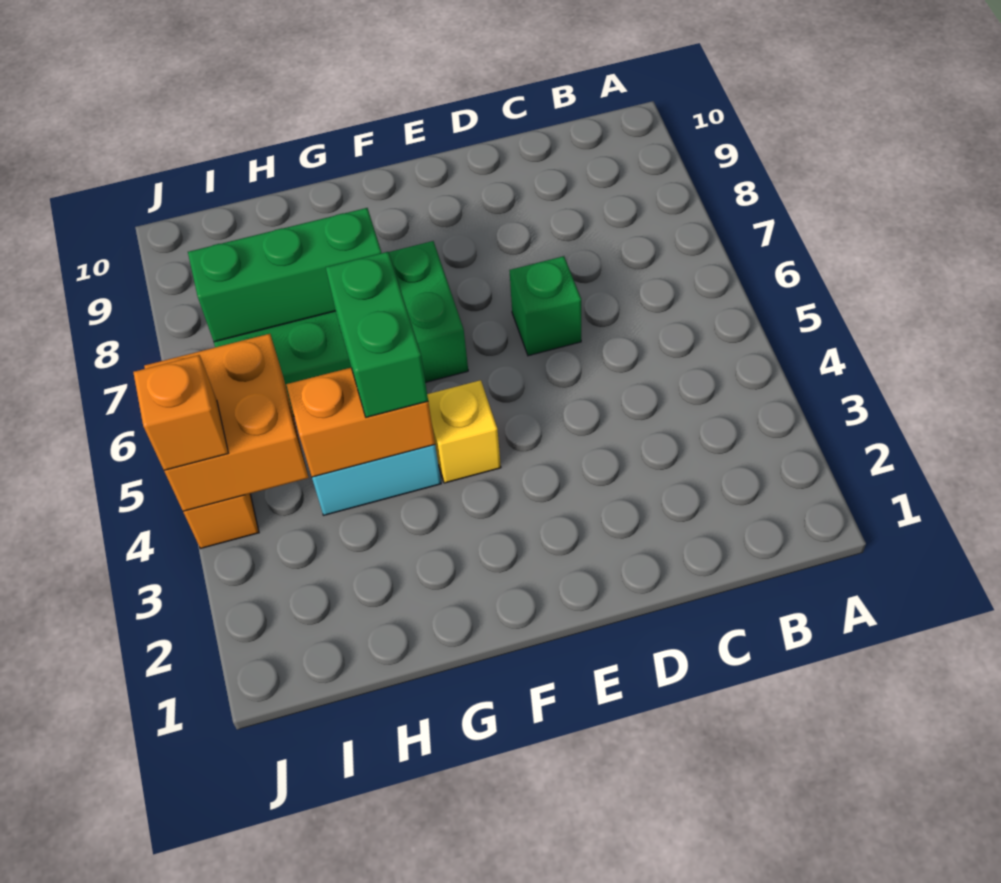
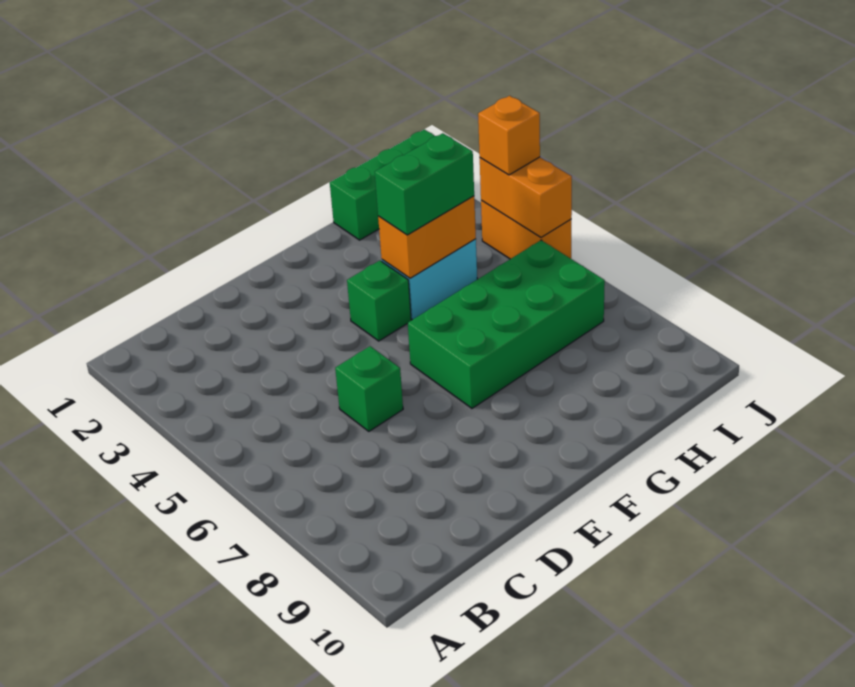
yellow brick F4 level 1 -> green brick F4 level 1
green brick G4:G5 level 3 -> green brick G4:H4 level 3
green brick G7:I7 level 2 -> green brick H1:J1 level 1
orange brick I4:J5 level 2 -> orange brick J4:J5 level 2

